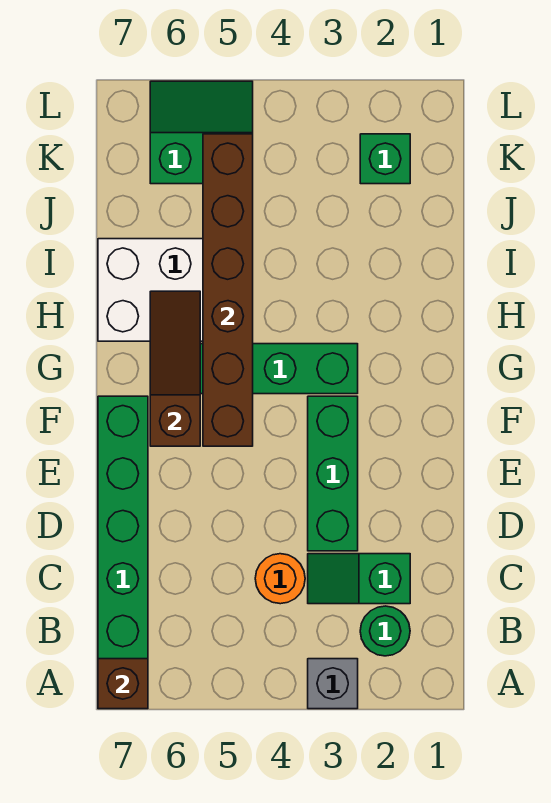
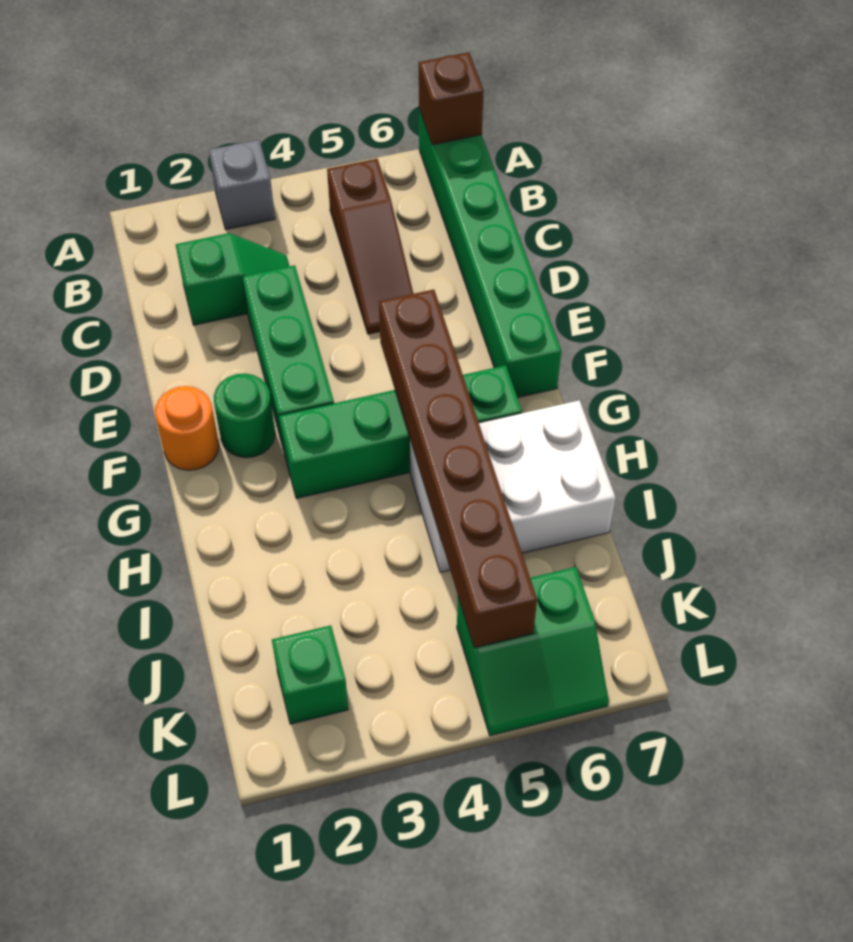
green round brick B2 level 1 -> green round brick F2 level 1
orange round brick C4 level 1 -> orange round brick F1 level 1
brown slope F6:H6 level 2 top F -> brown slope B5:D5 level 1 top B

